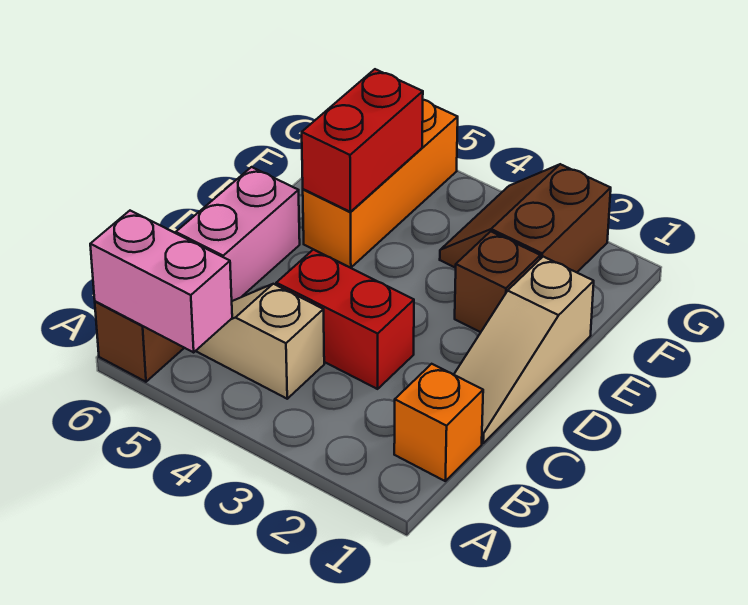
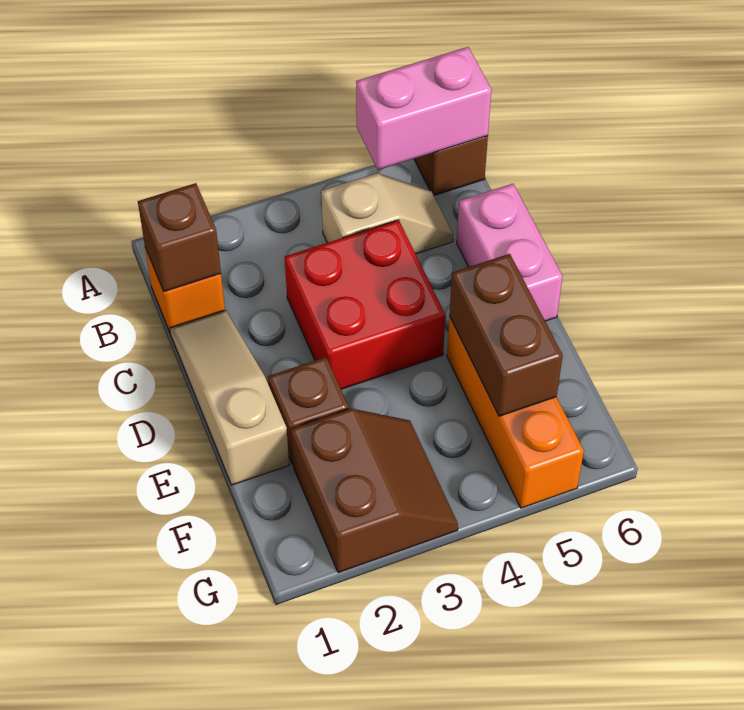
none -> brown brick B1 level 2
red brick C3:C4 level 1 -> red brick C3:D4 level 1
red brick E5:F5 level 2 -> brown brick E5:F5 level 2

